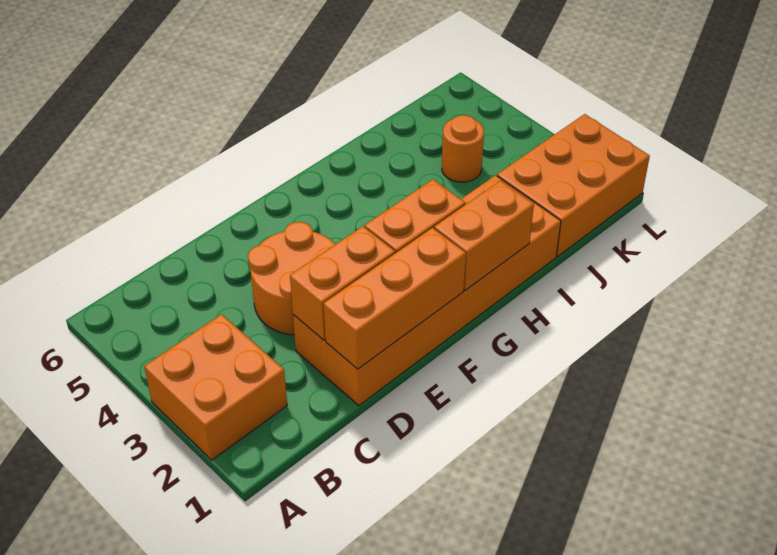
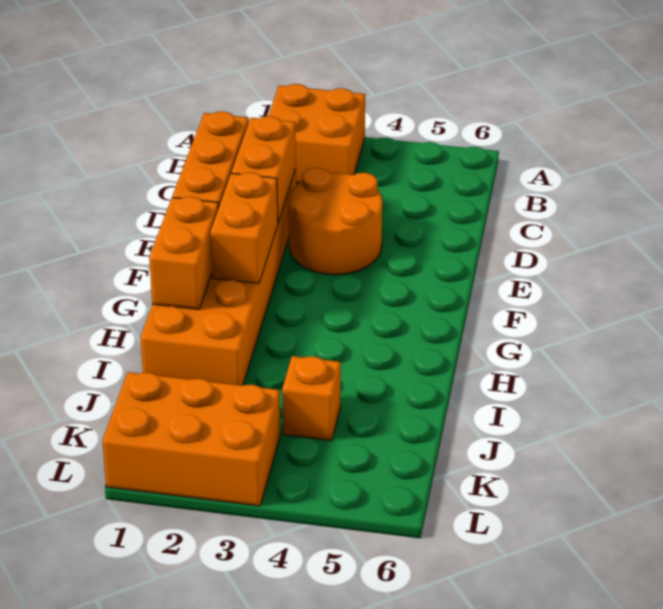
orange brick J1:L2 level 1 -> orange brick K1:L3 level 1
orange round brick J4 level 1 -> orange brick J4 level 1

